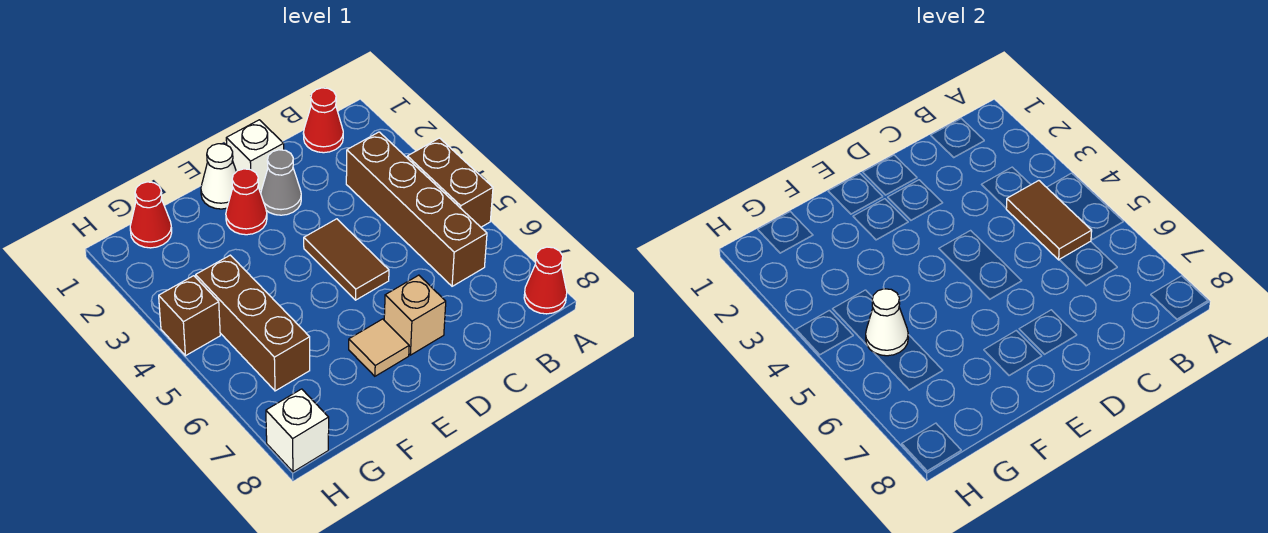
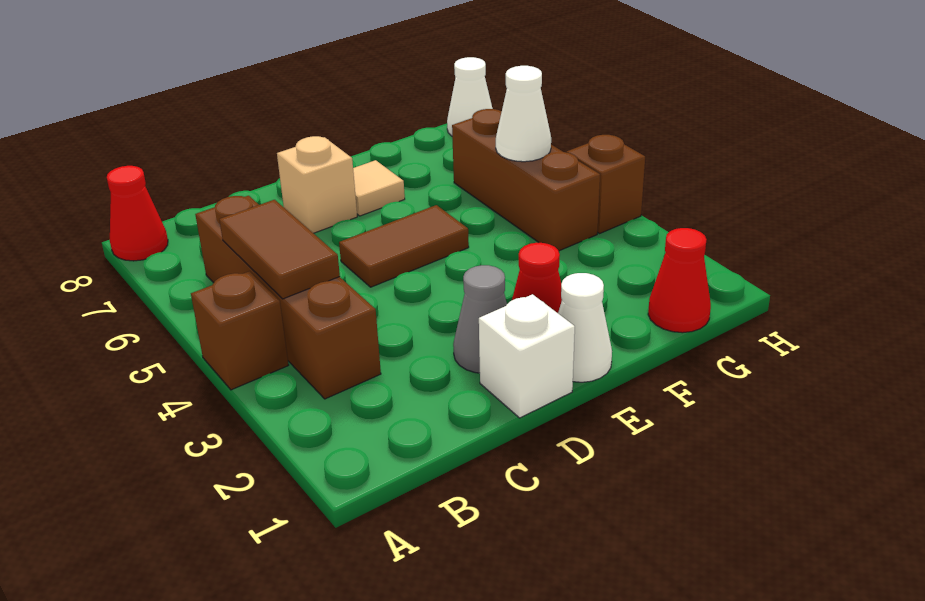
brown brick A4:A5 level 1 -> brown brick A4 level 1
red cone B1 level 1 -> none
brown tile D4:D5 level 1 -> brown tile D5:E5 level 1
white brick H8 level 1 -> white cone H8 level 1

